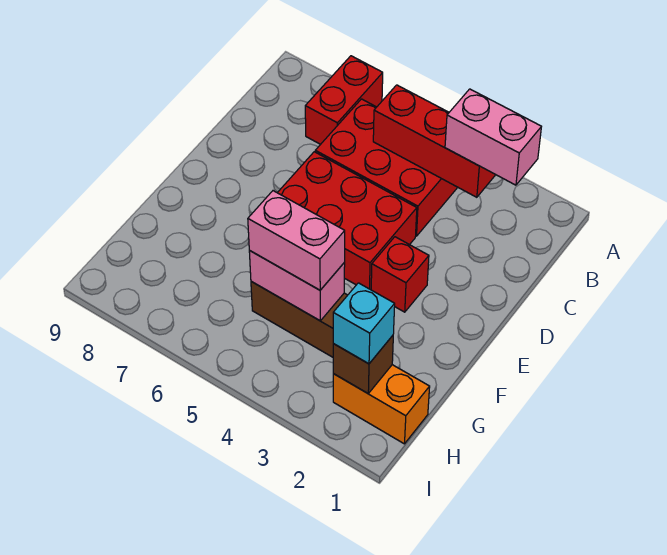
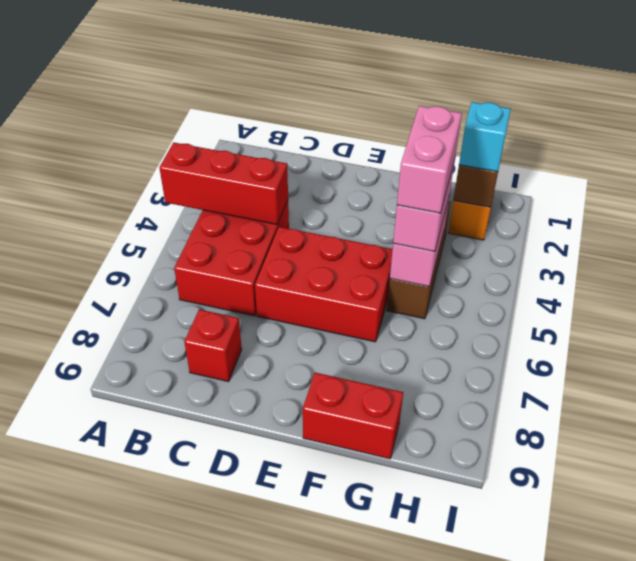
red brick A7:B7 level 1 -> red brick F9:G9 level 1
pink brick B2:B3 level 3 -> pink brick G4:G5 level 4
red brick B3:B5 level 2 -> red brick A4:C4 level 2
red brick D4:E6 level 1 -> red brick D5:F6 level 1
red brick E3 level 1 -> red brick C8 level 1

